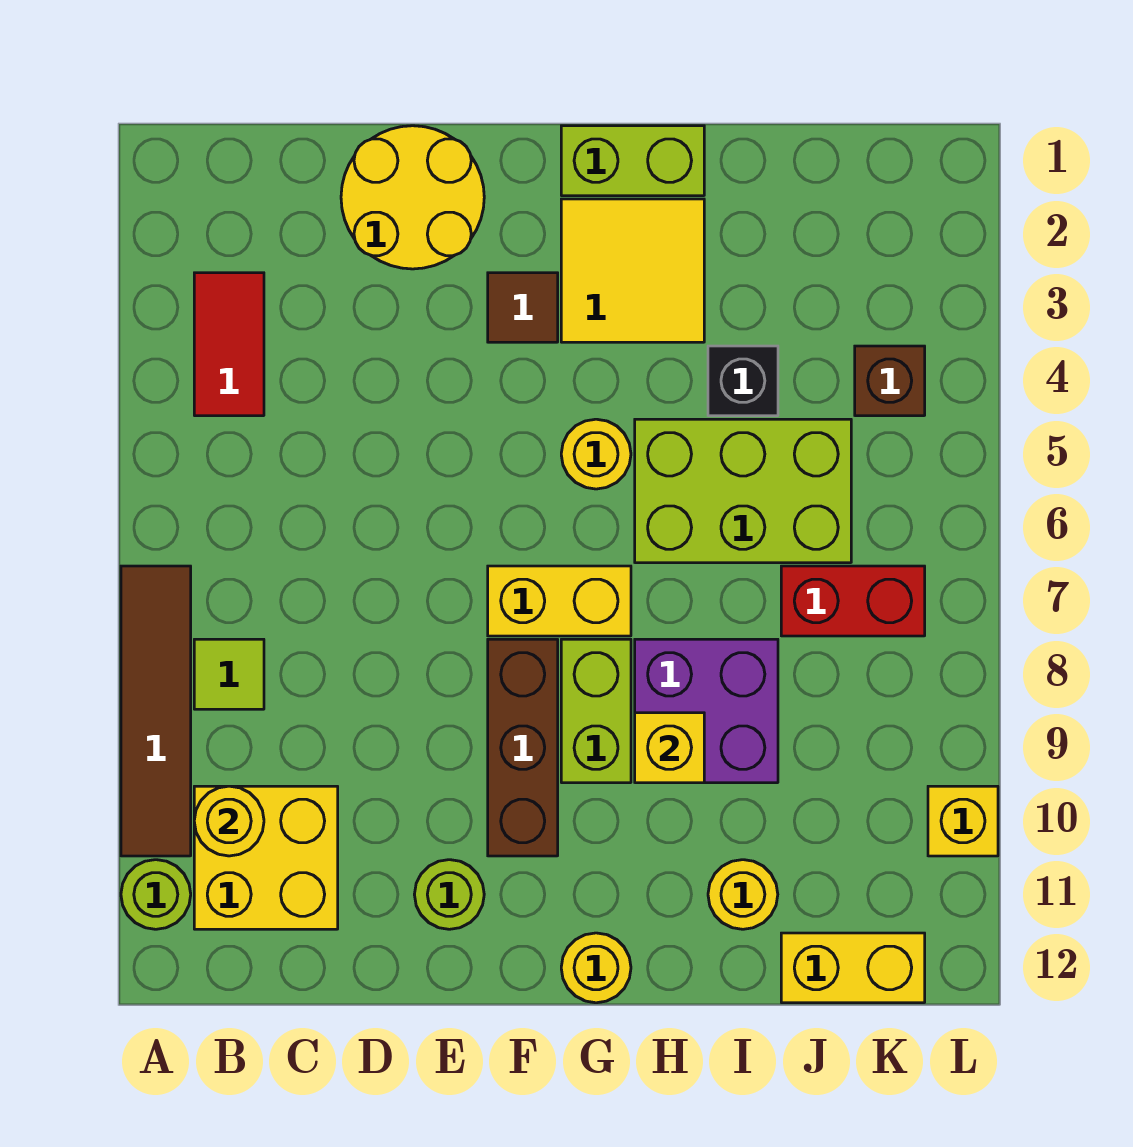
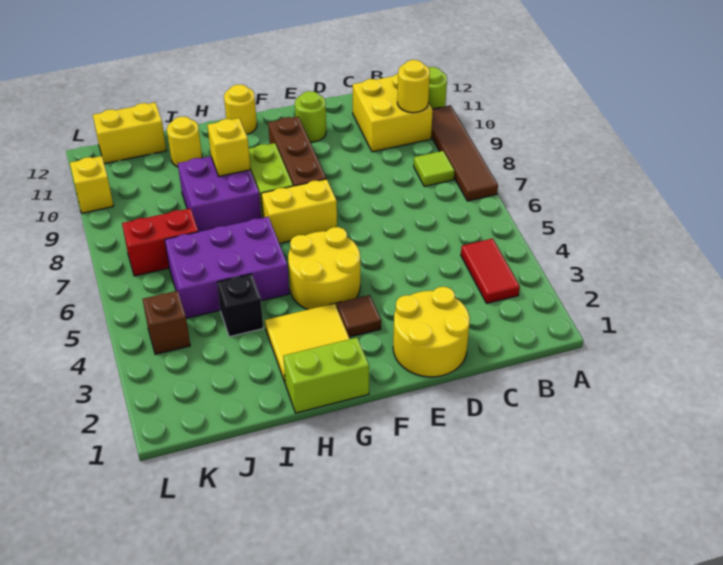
yellow round brick G5 level 1 -> yellow round brick F4:G5 level 1
lime brick H5:J6 level 1 -> purple brick H5:J6 level 1

